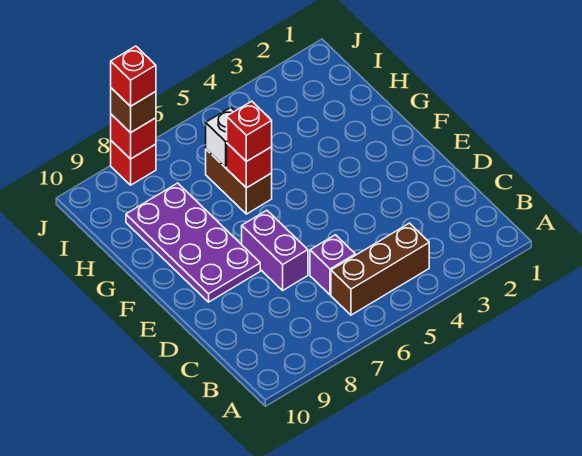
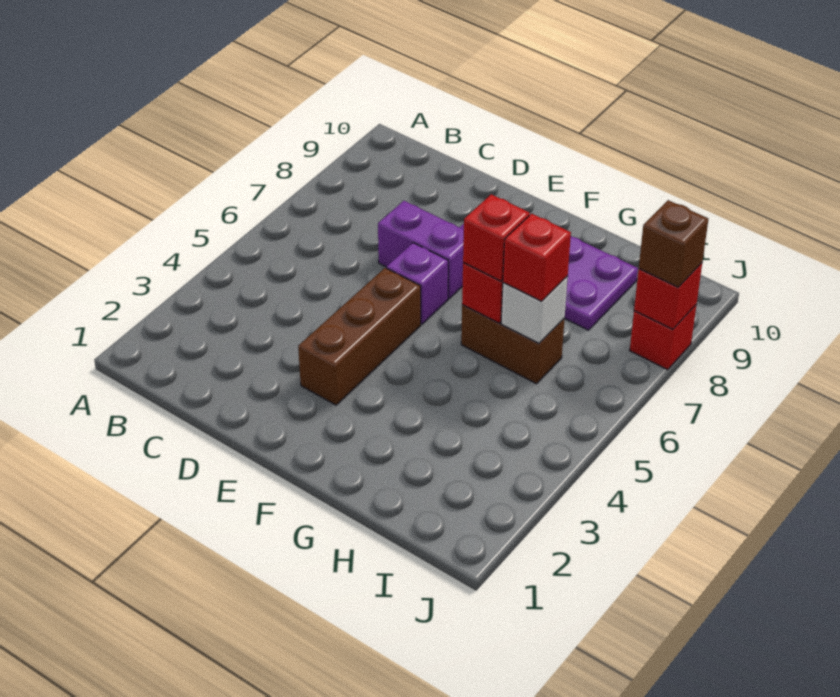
brown brick B4:B6 level 1 -> brown brick E3:E5 level 1
purple brick C6 level 1 -> purple brick E6 level 1
red brick J8 level 4 -> red brick H6 level 3

